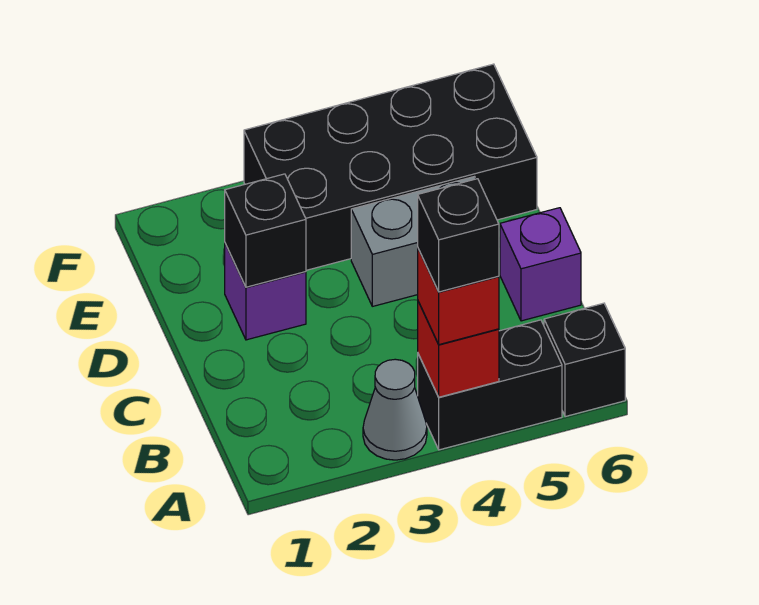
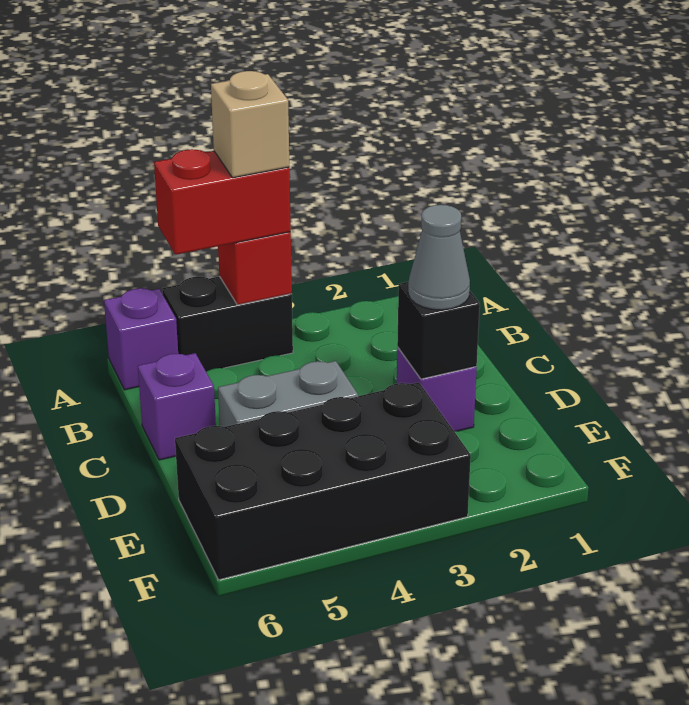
grey cone A3 level 1 -> grey cone D2 level 3
red brick A4 level 3 -> red brick A4:A5 level 3
black brick A4 level 4 -> tan brick A4 level 4
black brick A6 level 1 -> purple brick A6 level 1

